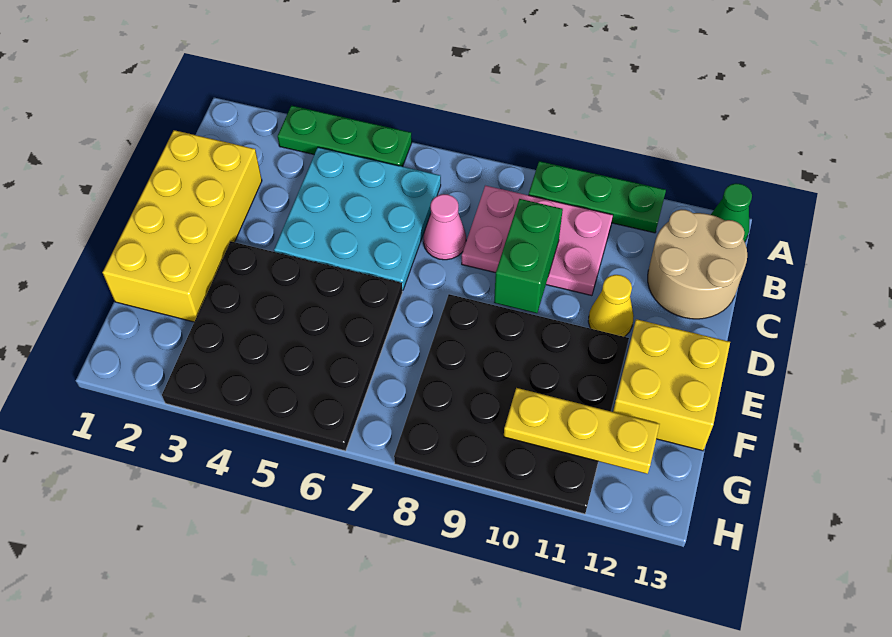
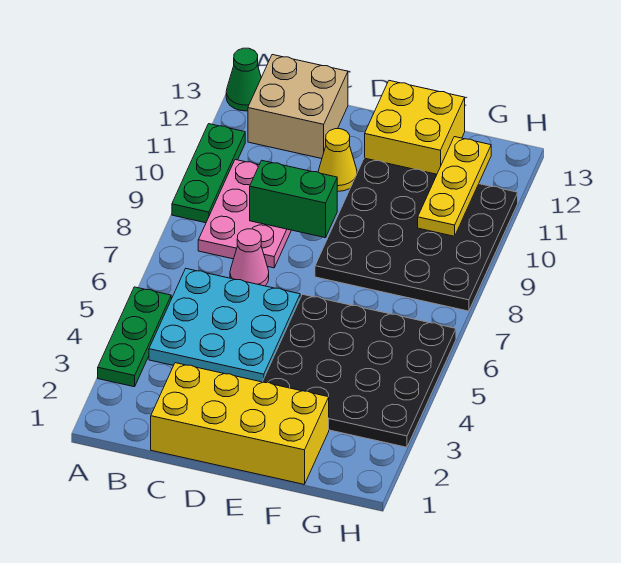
tan round brick B12:C13 level 1 -> tan brick B12:C13 level 1

